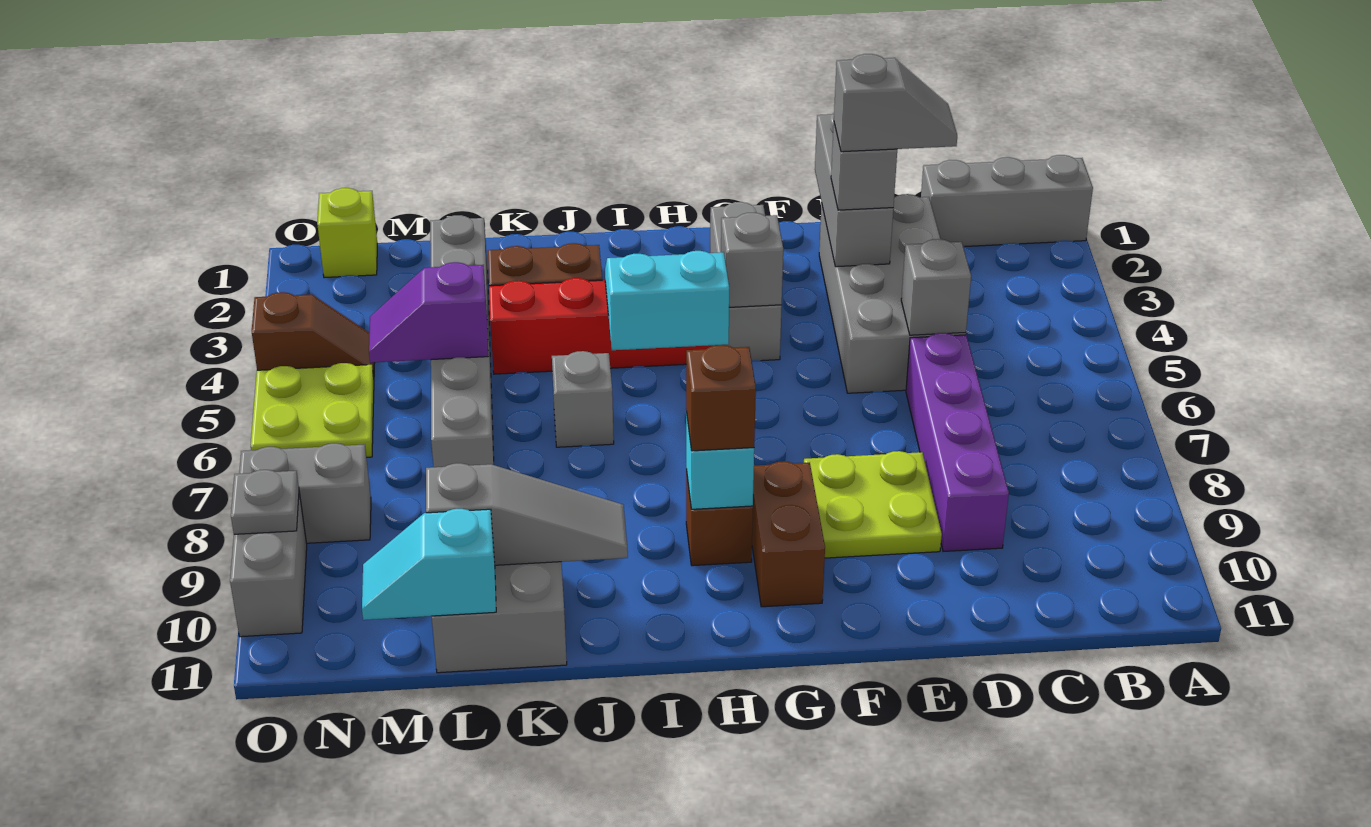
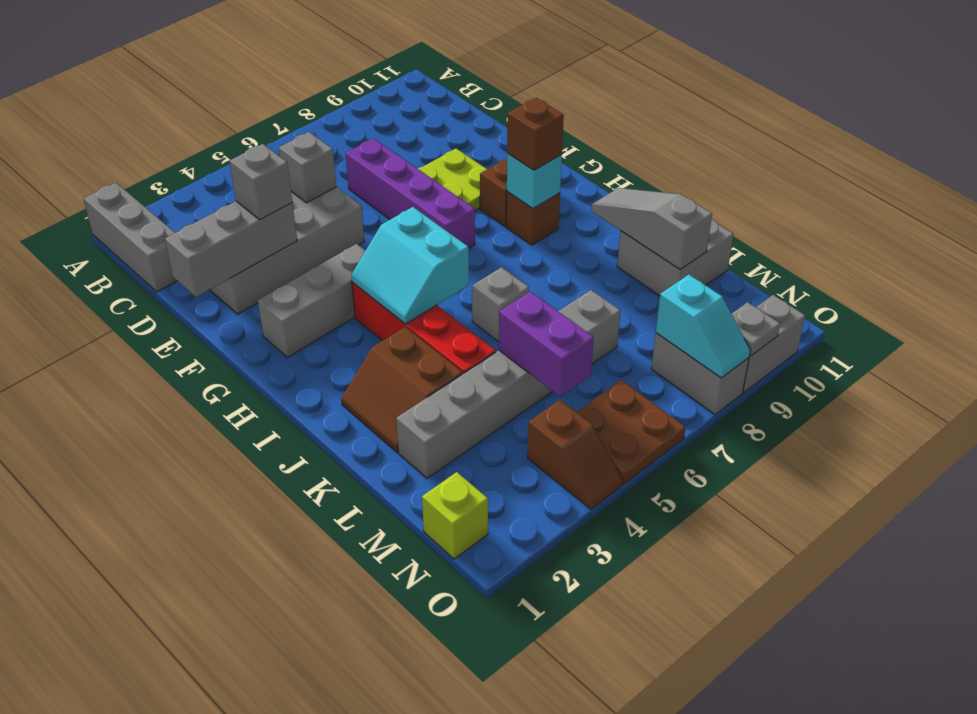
grey slope D3:E3 level 4 top E -> none
purple brick D6:D9 level 1 -> purple brick D7:G7 level 1
grey brick G4 level 2 -> none
purple slope L5:M5 level 2 top L -> purple brick L5:M5 level 2
cyan slope L11:M11 level 2 top L -> cyan slope N8:O8 level 2 top N
brown slope N4:O4 level 1 top O -> brown slope N4:O4 level 1 top N
lime plate N5:O6 level 1 -> brown plate N5:O6 level 1

